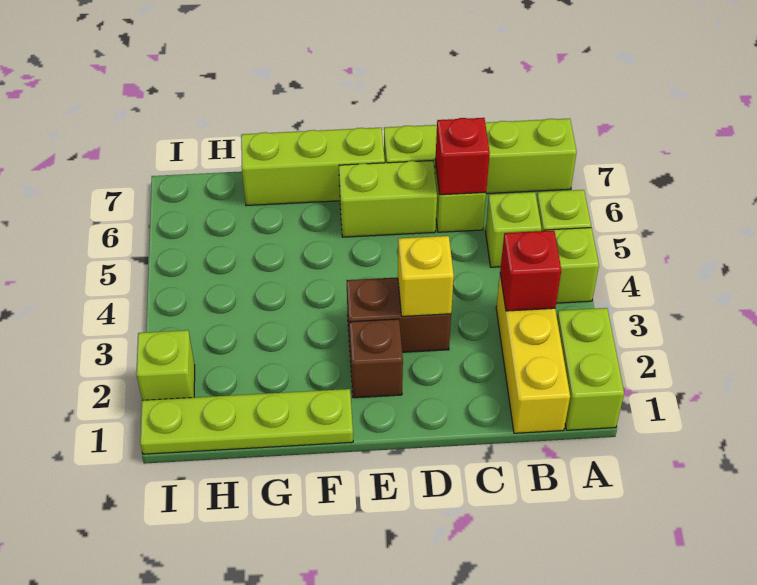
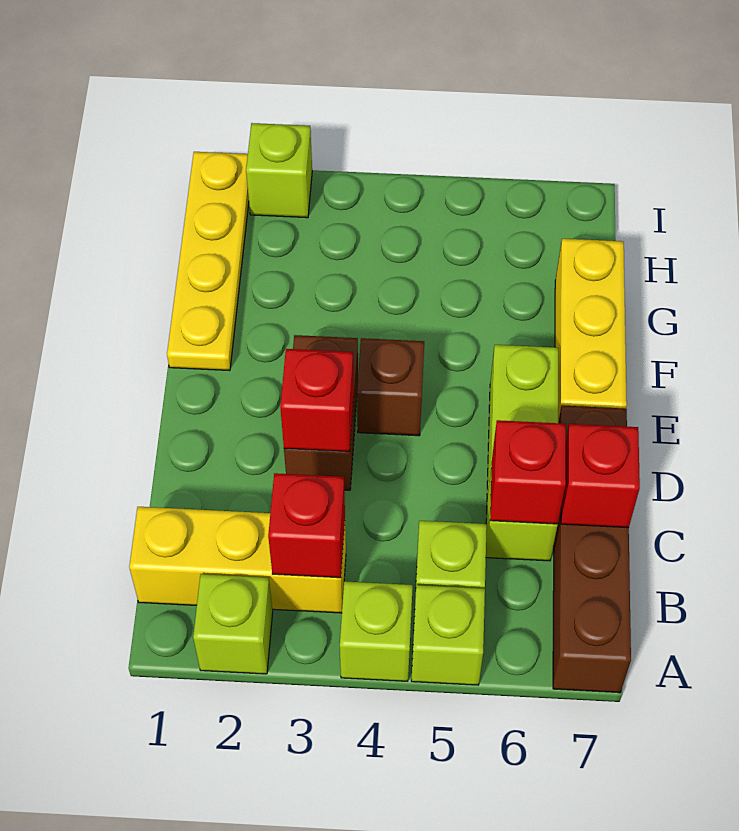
lime brick A1:A2 level 1 -> lime brick A2 level 1
lime brick A7:D7 level 1 -> brown brick A7:D7 level 1
none -> red brick C7 level 2
yellow brick D3 level 2 -> red brick D3 level 2
brown brick E2 level 1 -> brown brick E4 level 1
lime brick E7:G7 level 1 -> yellow brick E7:G7 level 1
lime plate F1:I1 level 1 -> yellow plate F1:I1 level 1

